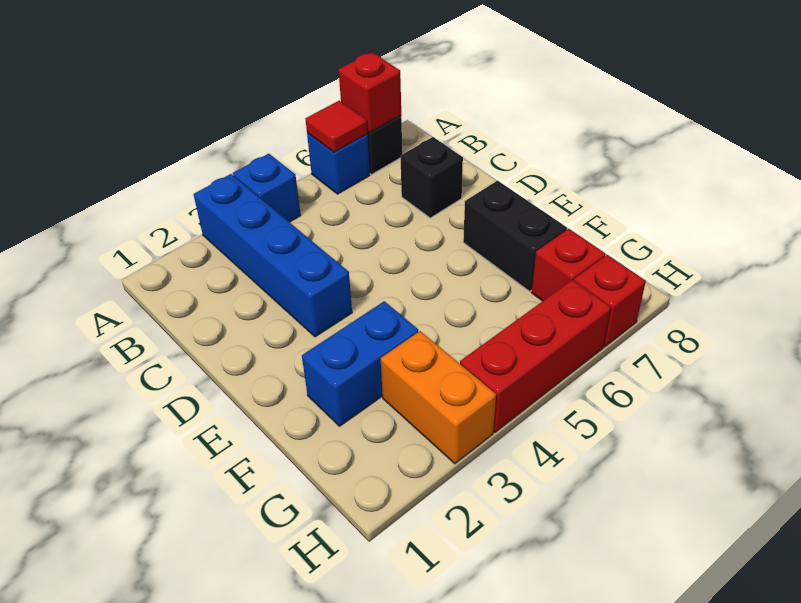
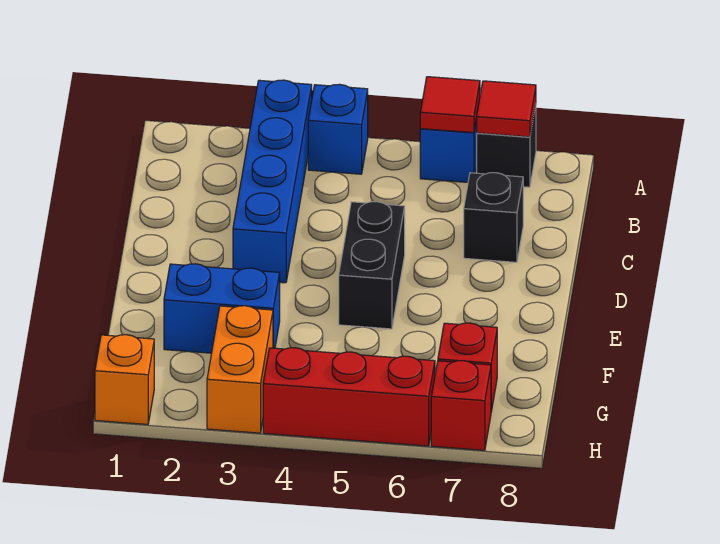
red brick A7 level 2 -> red tile A7 level 2
black brick E7:F7 level 1 -> black brick D5:E5 level 1
none -> orange brick H1 level 1

